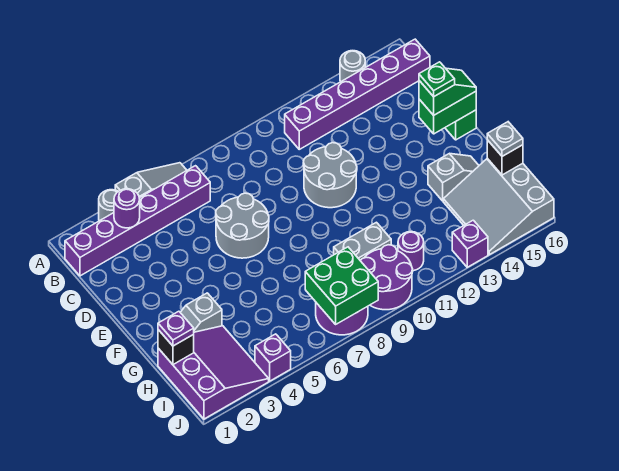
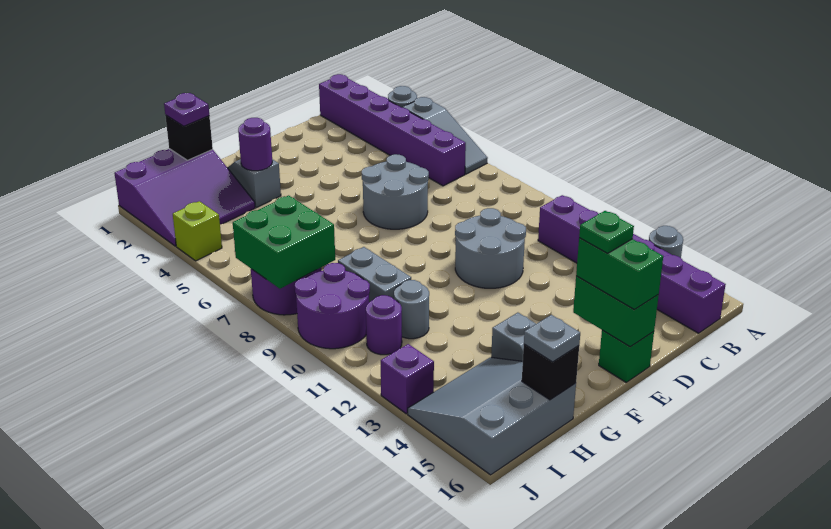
purple round brick B3 level 2 -> purple round brick G3 level 2
green slope E15:E16 level 3 top 15 -> green brick E15:E16 level 3
none -> grey round brick H11 level 1
purple brick J4 level 1 -> lime brick J4 level 1

